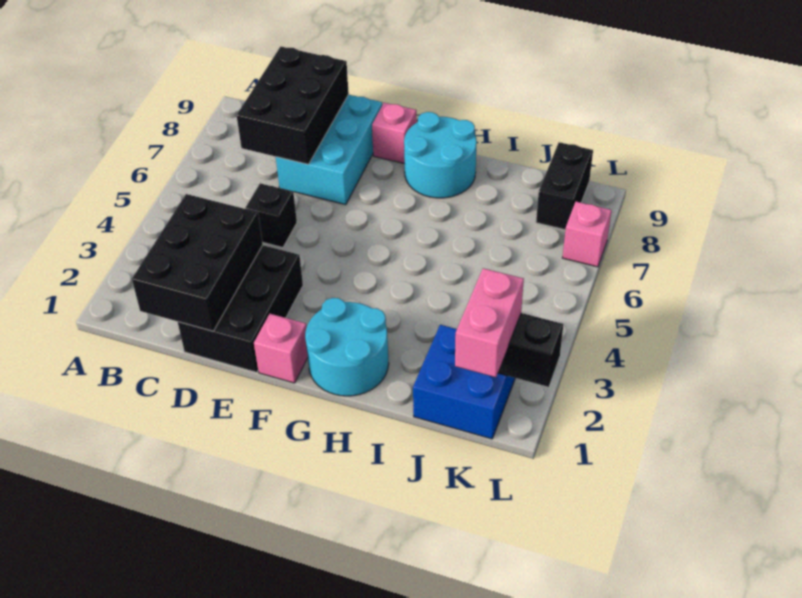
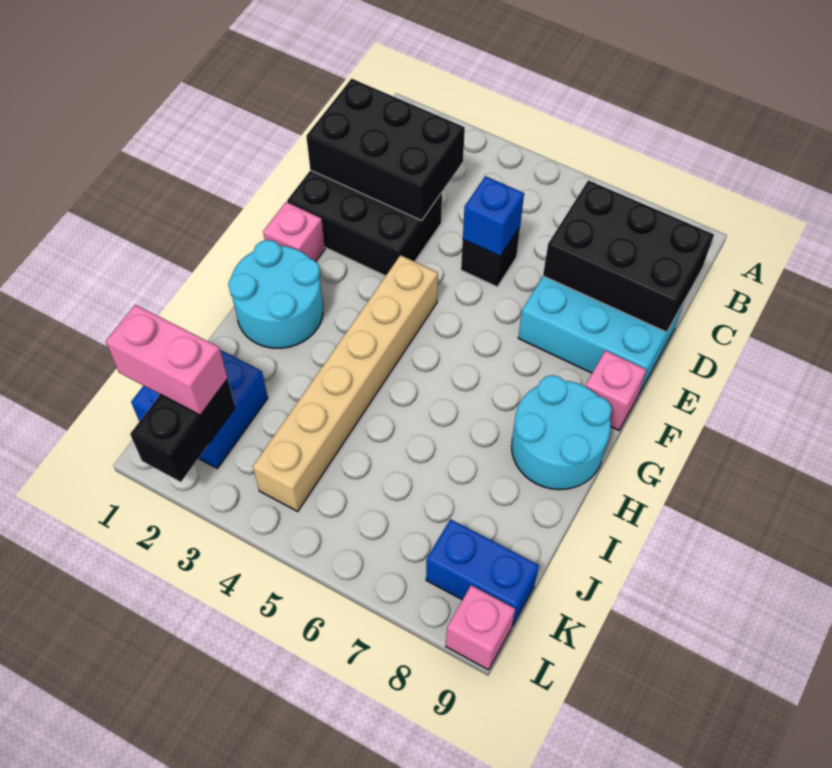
none -> blue brick D5 level 2
none -> tan brick F4:K4 level 1
black brick K8:K9 level 1 -> blue brick K8:K9 level 1
pink brick L7 level 1 -> pink brick L9 level 1

